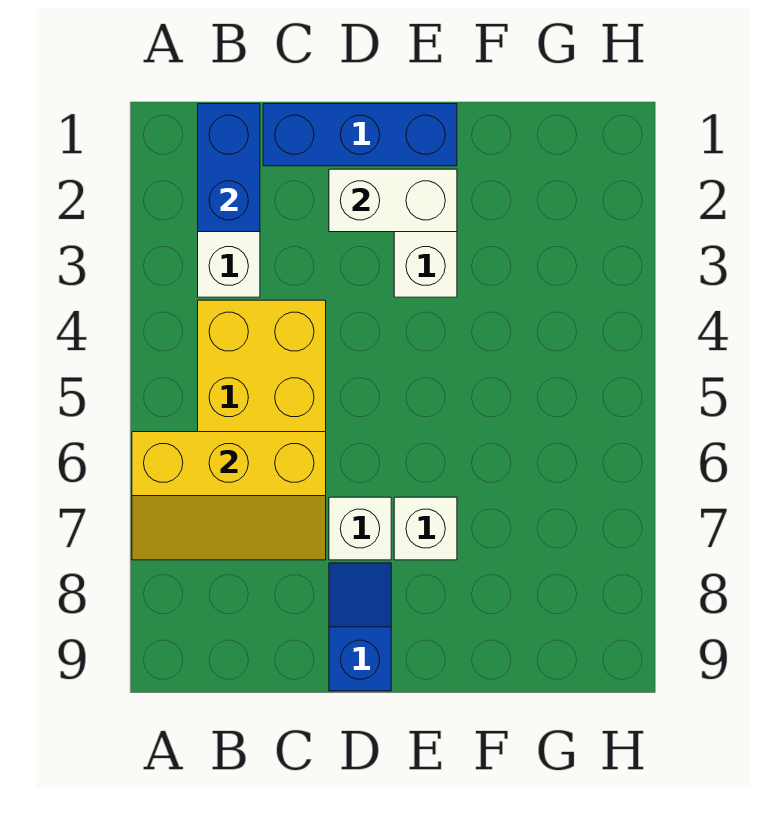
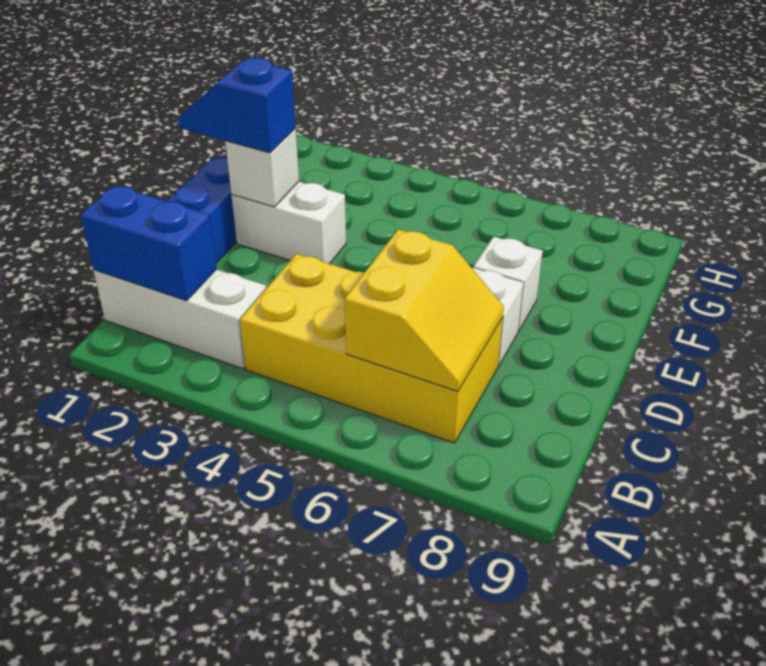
yellow slope A6:C7 level 2 top 6 -> yellow slope B6:C7 level 2 top 6
white brick D2:E2 level 2 -> white brick E2 level 2
blue slope D8:D9 level 1 top 9 -> blue slope E1:E2 level 3 top 2

